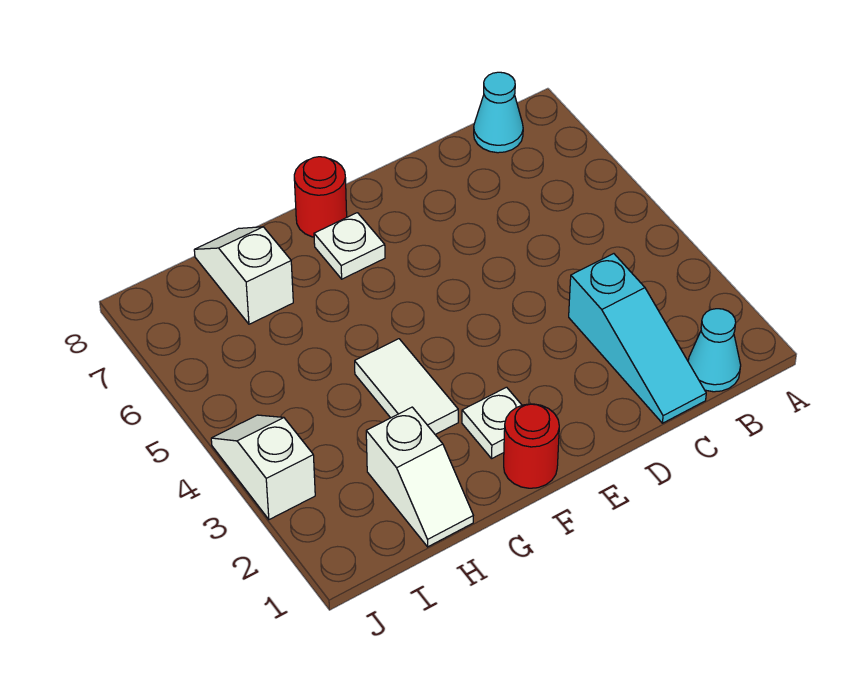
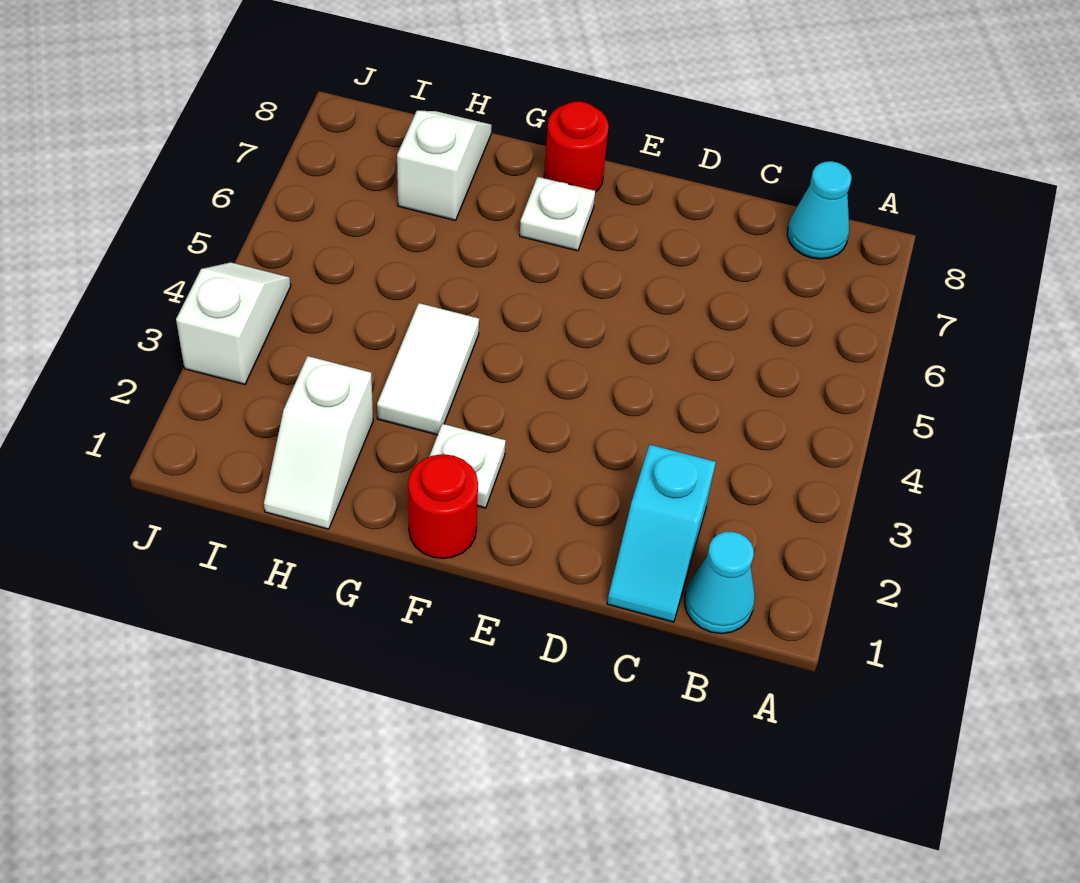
cyan slope C1:C3 level 1 top 3 -> cyan slope C1:C2 level 1 top 2

